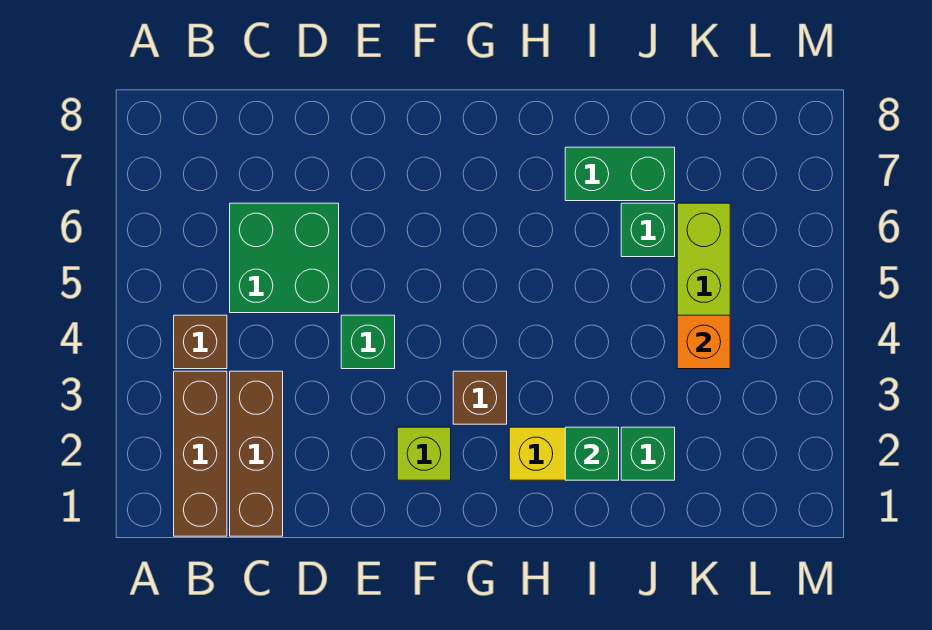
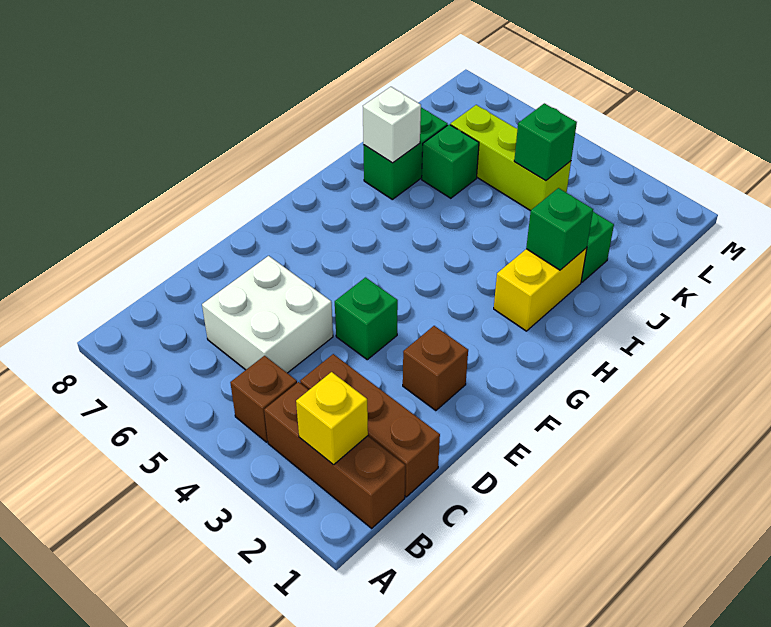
none -> yellow brick B2 level 2
green brick C5:D6 level 1 -> white brick C5:D6 level 1
lime brick F2 level 1 -> none
brown brick G3 level 1 -> brown brick E2 level 1
none -> white brick I7 level 2
orange brick K4 level 2 -> green brick K4 level 2

